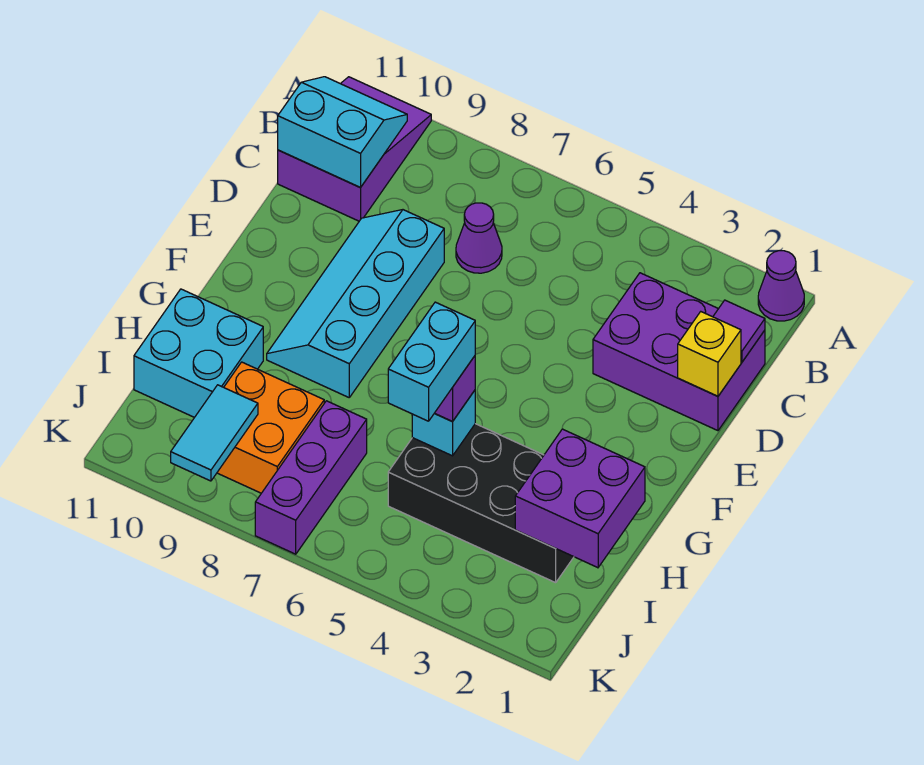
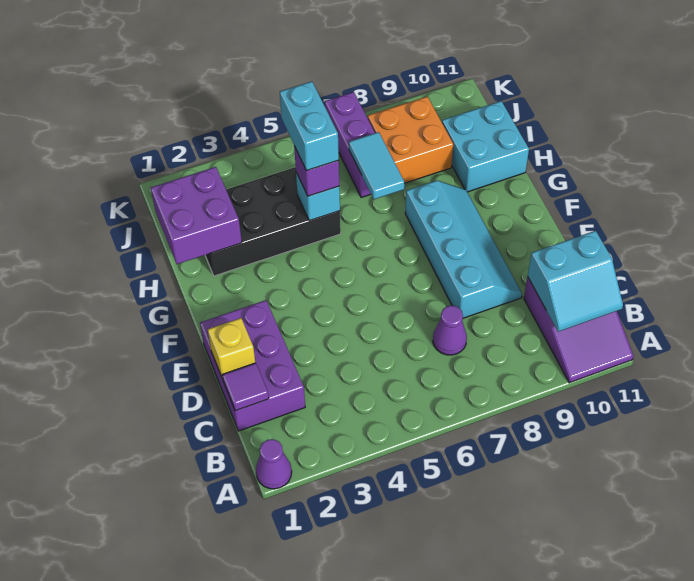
purple brick C1:D3 level 1 -> purple brick C1:E2 level 1
cyan tile J9:K9 level 2 -> cyan tile H7:I7 level 2

